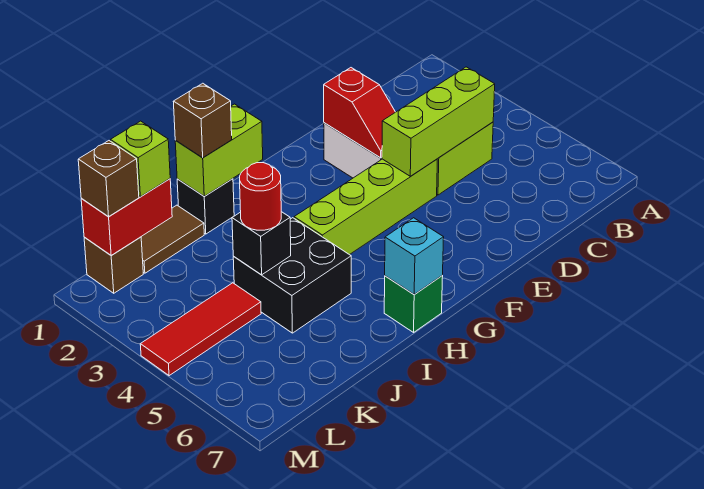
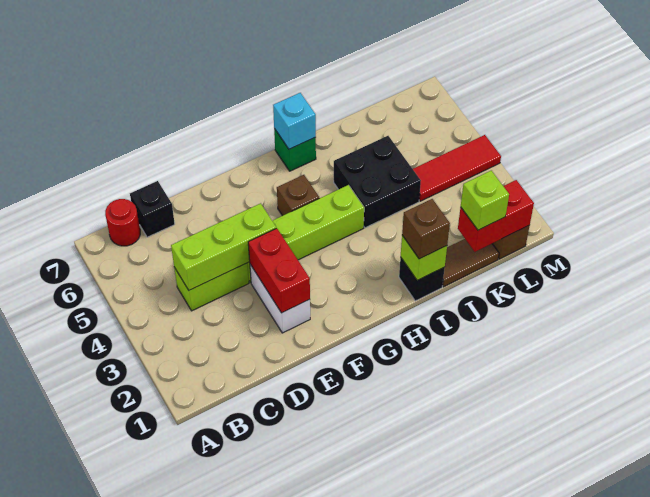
red slope E2:E3 level 2 top 2 -> red brick E2:E3 level 2
lime brick H1:I1 level 2 -> lime brick I1 level 2
black brick J4 level 2 -> black brick C7 level 1
red round brick J4 level 3 -> red round brick B7 level 1
brown brick L1 level 3 -> brown brick G5 level 1

